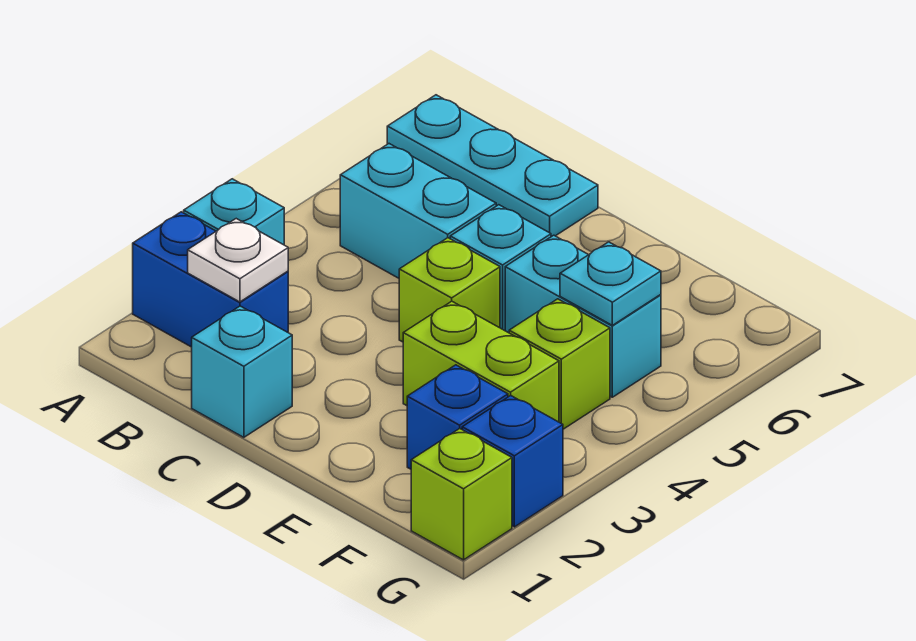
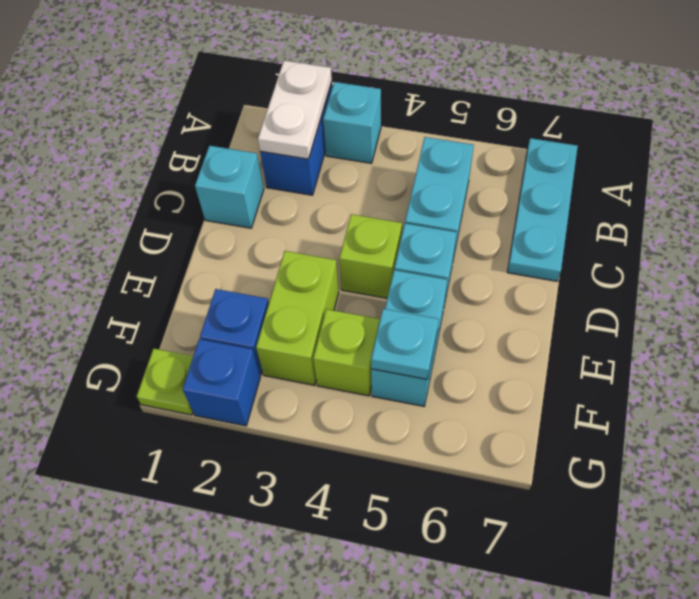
white plate B2 level 2 -> white plate A2:B2 level 2
lime brick G1 level 1 -> lime plate G1 level 1

